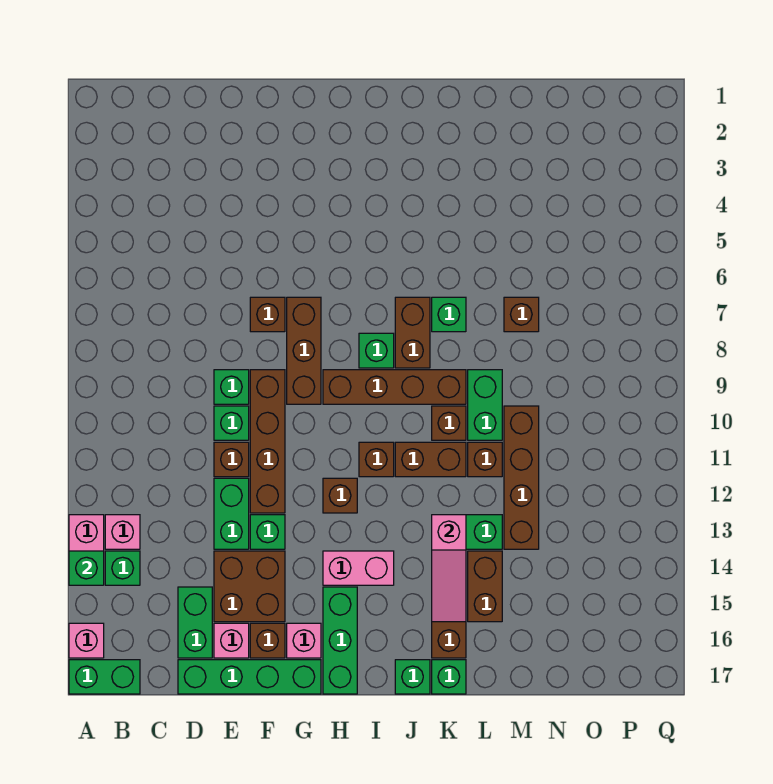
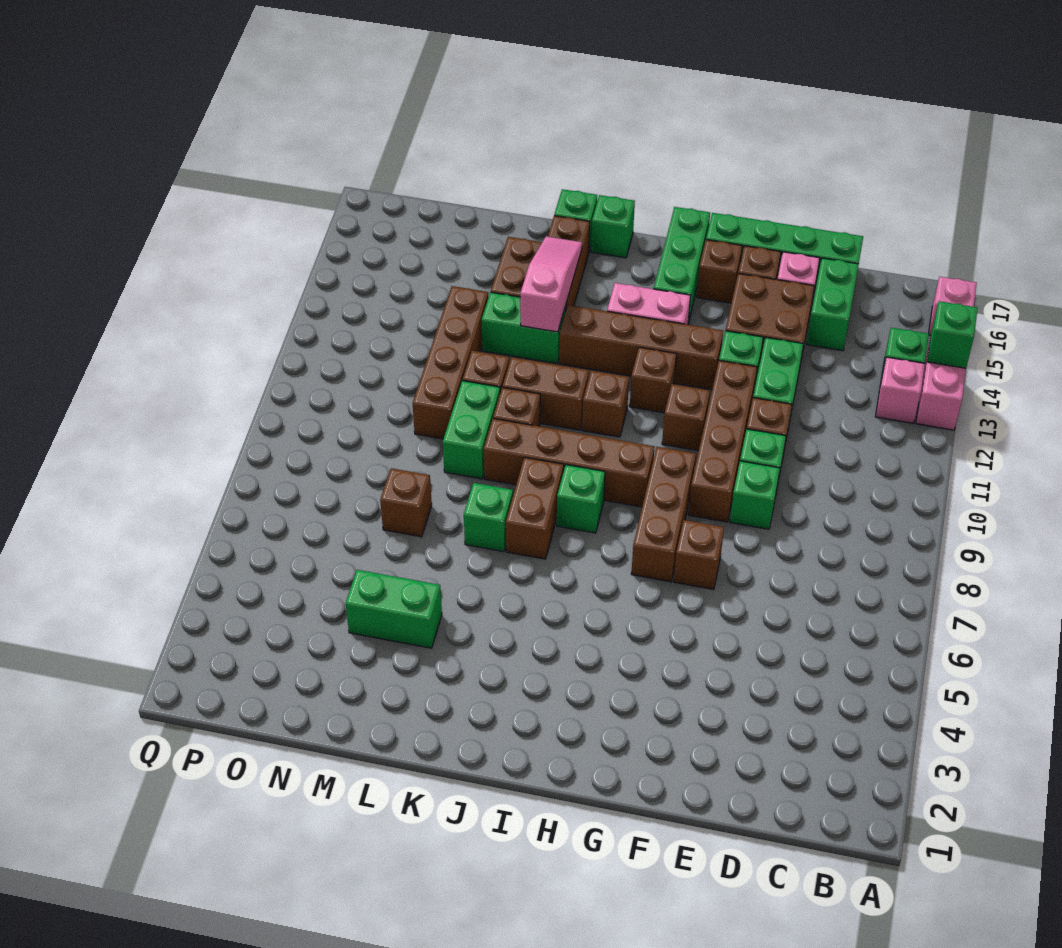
green brick A17:B17 level 1 -> green brick L4:M4 level 1
none -> brown brick G11 level 1
none -> brown brick G13:J13 level 1
pink brick G16 level 1 -> brown brick G16 level 1

